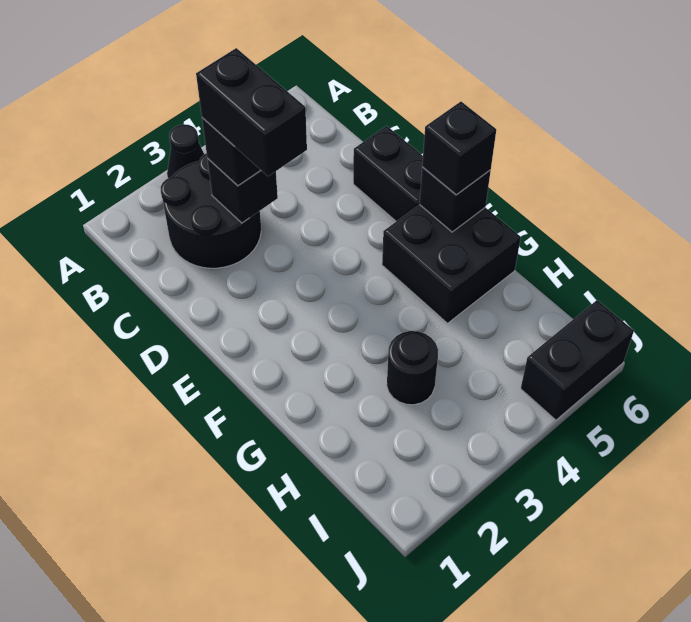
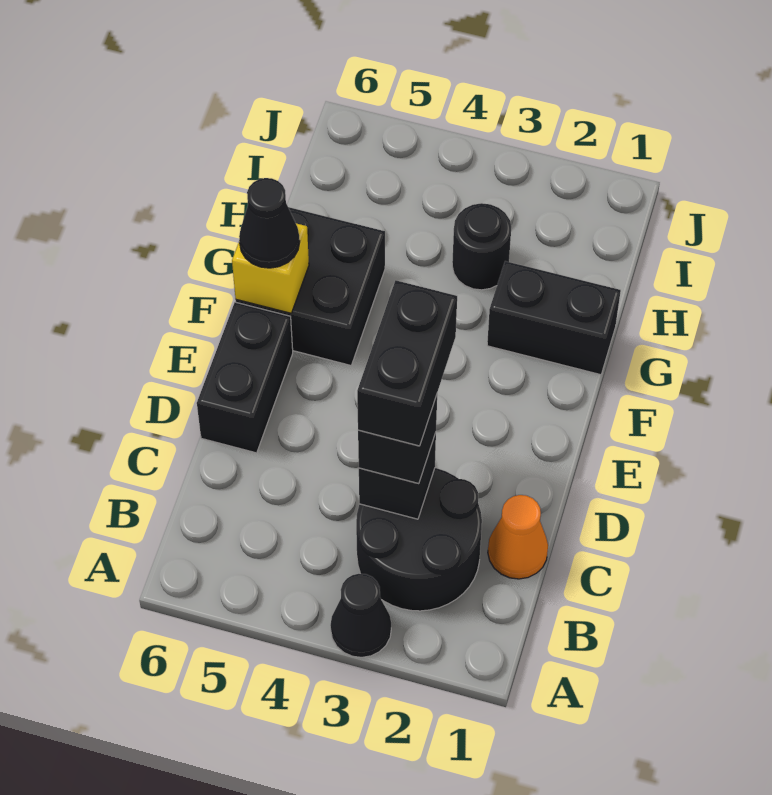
none -> orange cone C1 level 1
black brick F6 level 2 -> yellow brick F6 level 2
black brick F6 level 3 -> black cone F6 level 3
black brick J5:J6 level 1 -> black brick G1:G2 level 1

